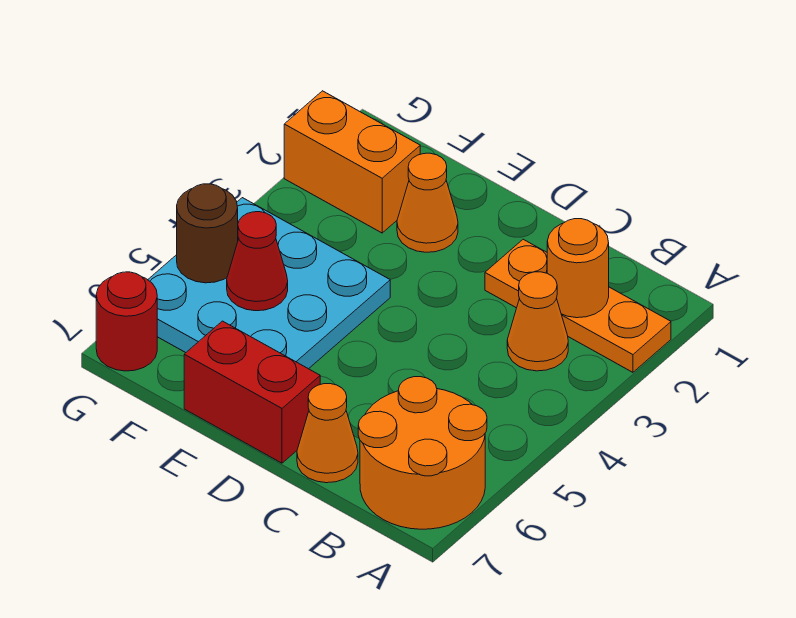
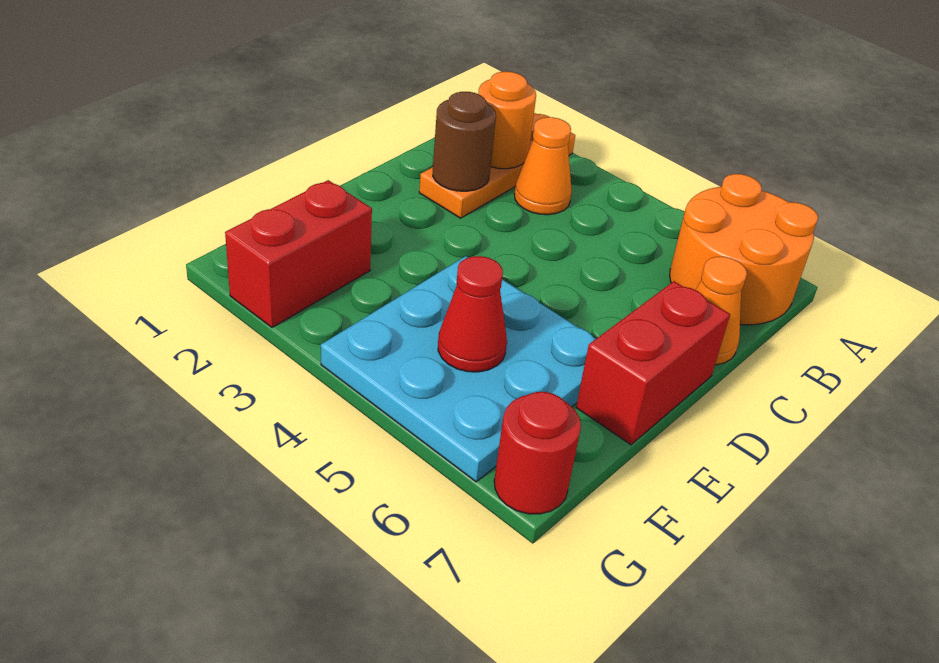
orange cone E2 level 1 -> none
orange brick F2:G2 level 1 -> red brick F2:G2 level 1
brown round brick G5 level 2 -> brown round brick C2 level 2

